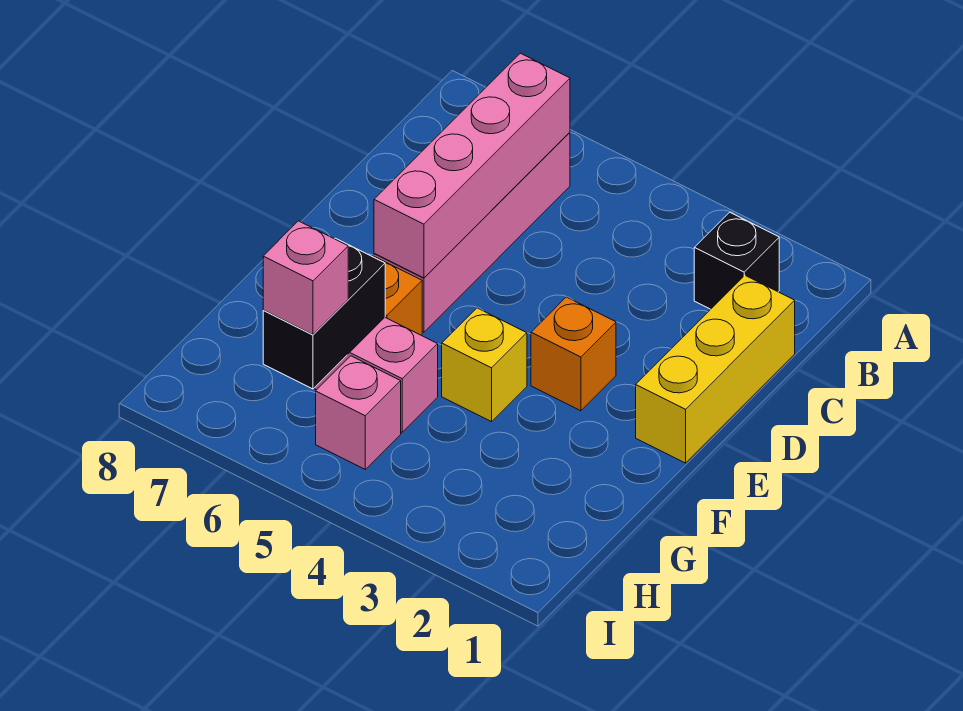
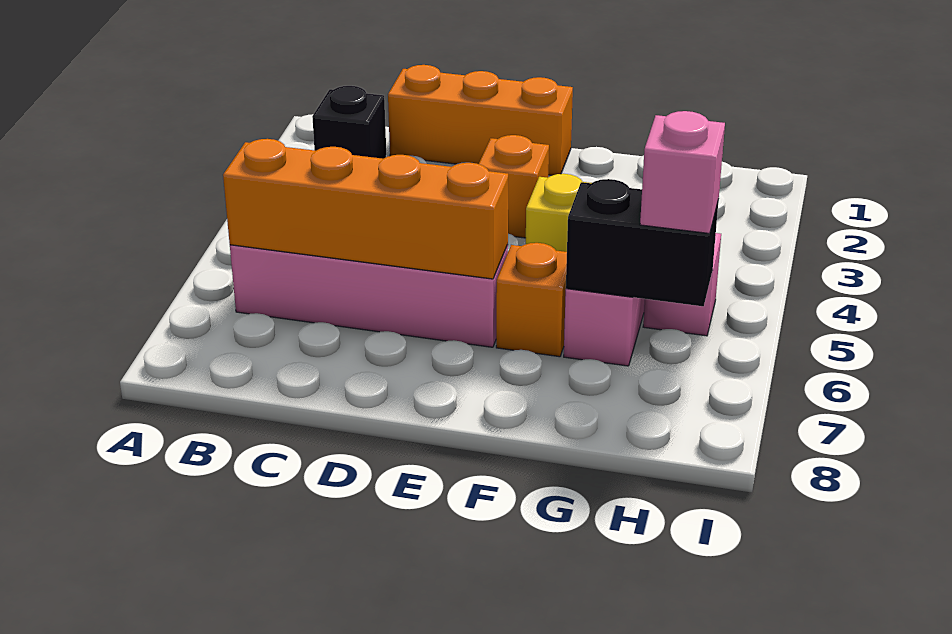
pink brick B6:E6 level 2 -> orange brick B6:E6 level 2
yellow brick C1:E1 level 1 -> orange brick C1:E1 level 1

